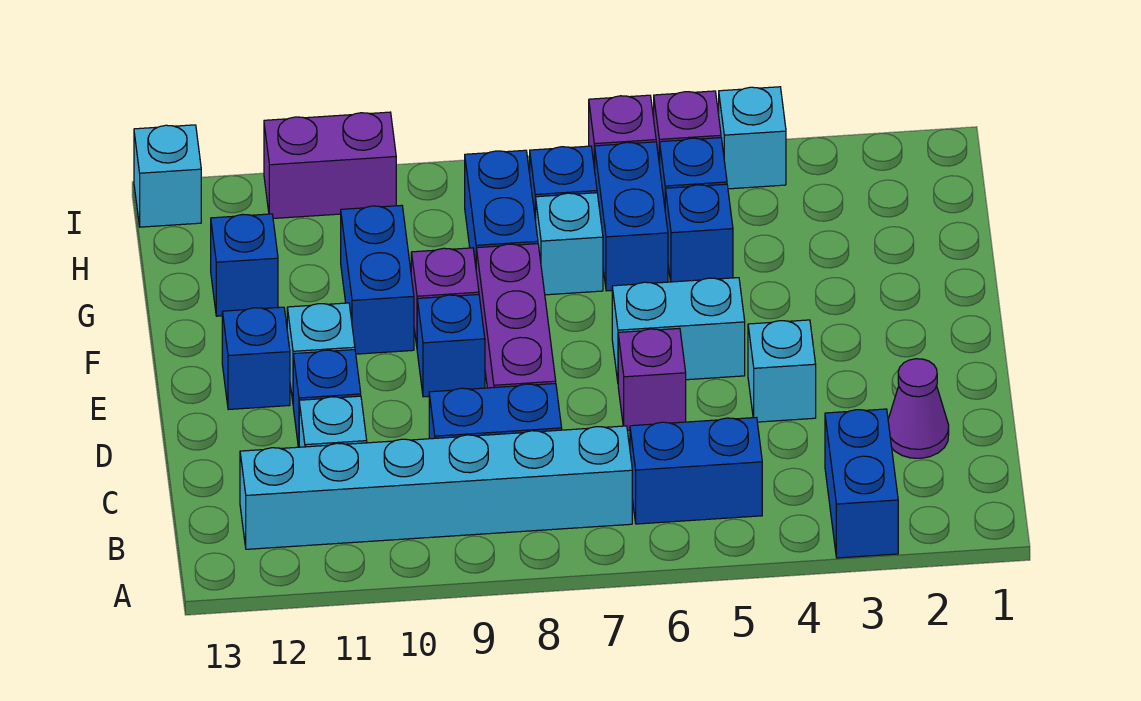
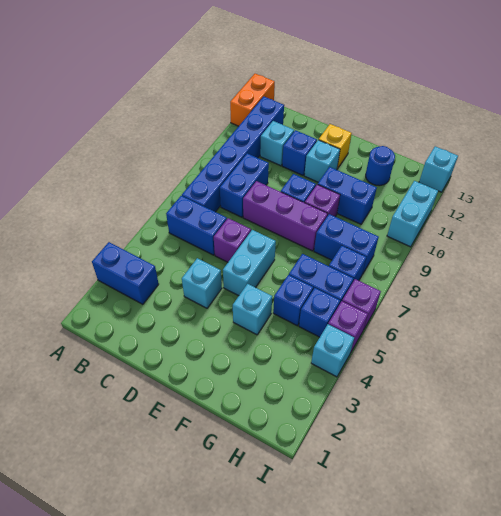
none -> orange brick A12:A13 level 1
blue brick B5:B6 level 1 -> blue brick B6:C6 level 1
cyan brick B7:B12 level 1 -> blue brick B7:B12 level 1
purple cone C2 level 1 -> none
blue brick E12 level 1 -> yellow brick E12 level 1
cyan brick G7 level 1 -> cyan brick F4 level 1
blue brick G12 level 1 -> blue round brick G12 level 1
purple brick I10:I11 level 1 -> cyan brick I10:I11 level 1

